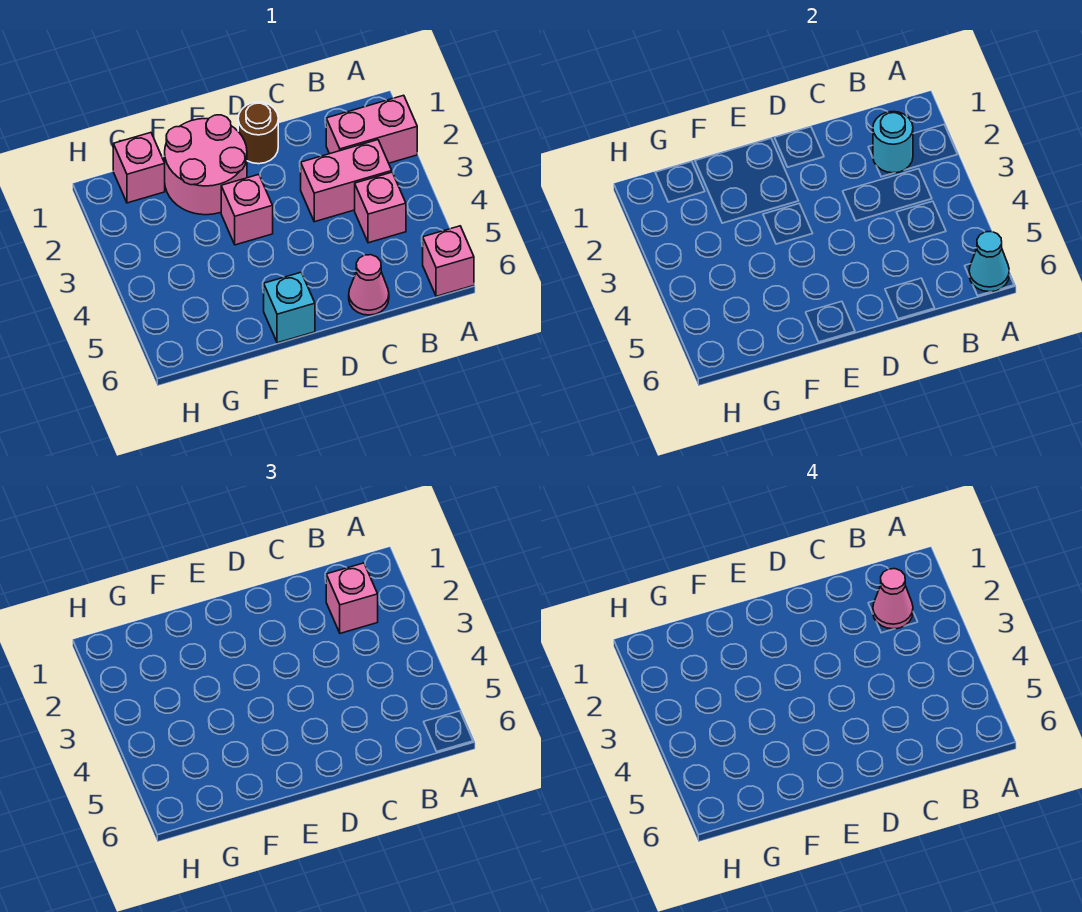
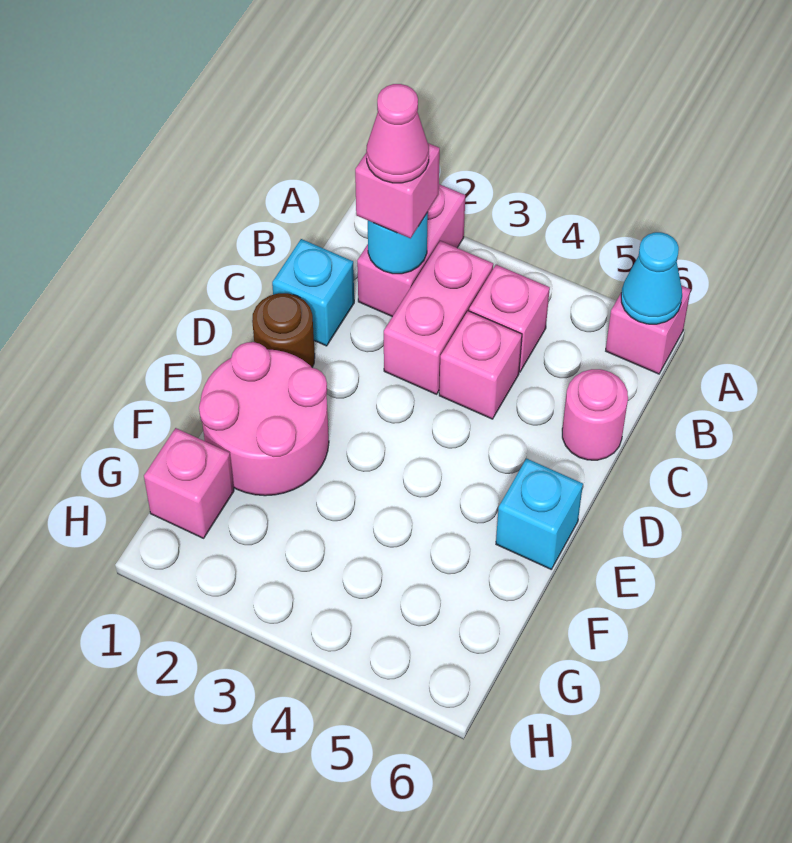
none -> cyan brick C1 level 1
pink cone C6 level 1 -> pink round brick C6 level 1
pink brick E3 level 1 -> pink brick C4 level 1

